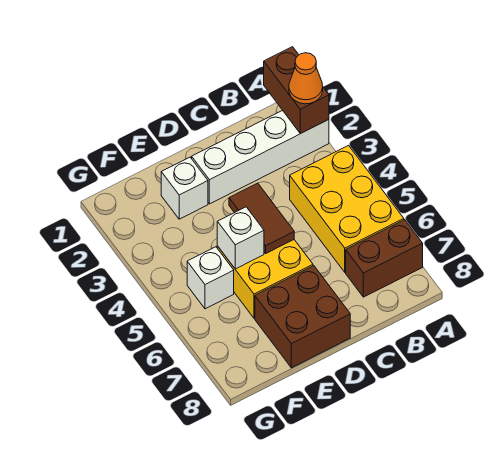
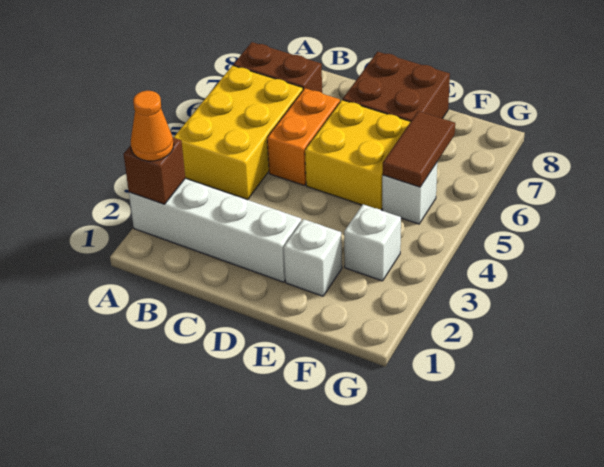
brown brick A1:A2 level 2 -> brown brick A2 level 2
none -> orange brick C5:C6 level 1
brown tile D4:D5 level 2 -> brown tile F5:F6 level 2
white brick E5 level 2 -> white brick F3 level 1

